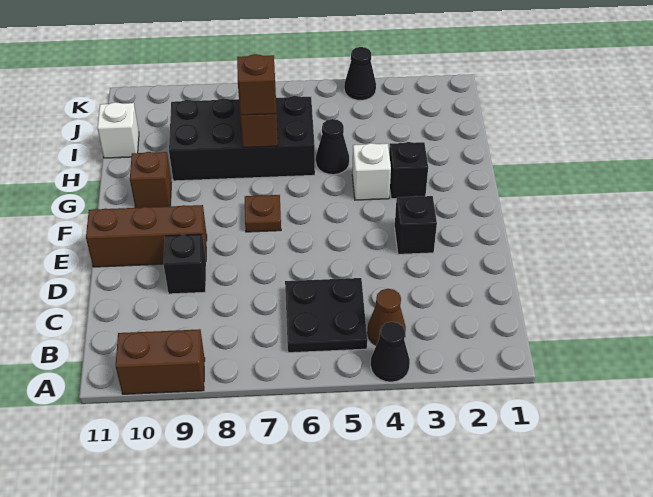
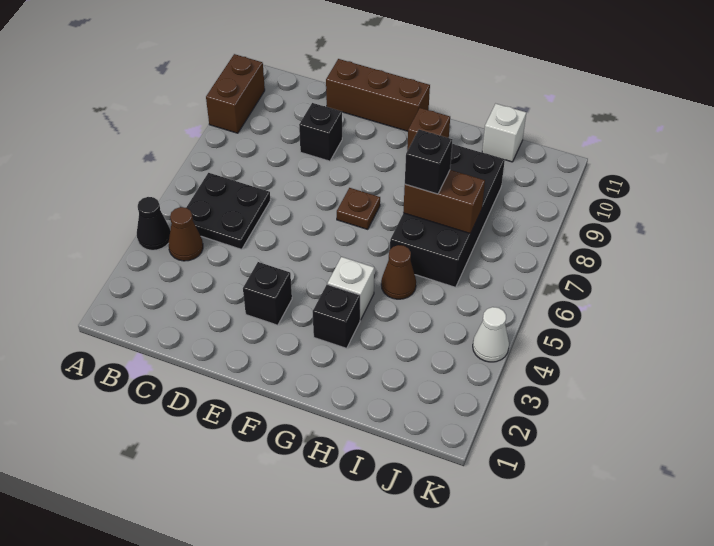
brown brick E9:E11 level 1 -> brown brick D11:F11 level 1
black cone H5 level 1 -> brown cone H5 level 1
brown brick H7 level 3 -> black brick H7 level 3
black cone K4 level 1 -> white cone K4 level 1

